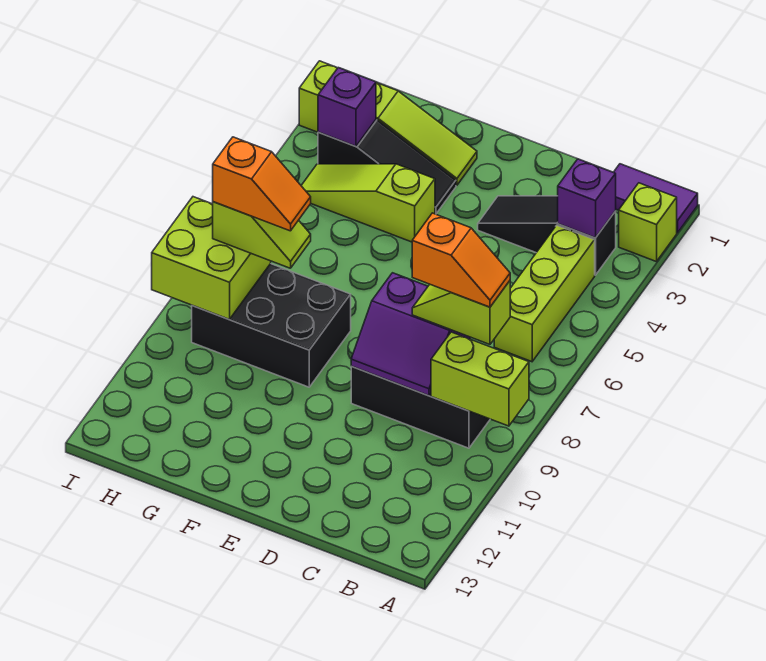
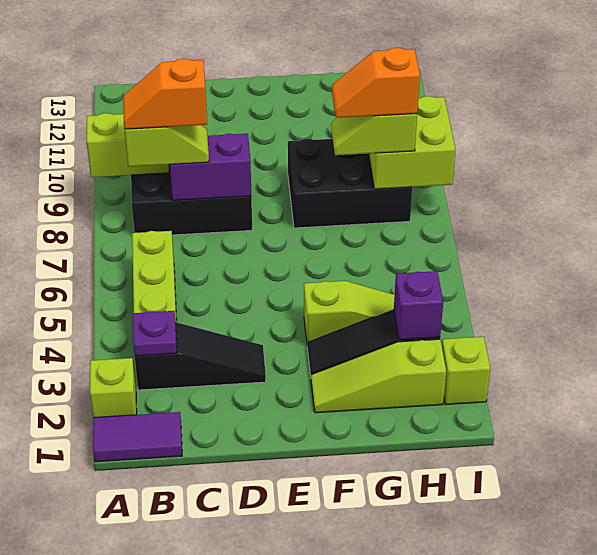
purple brick B3 level 2 -> purple plate B3 level 2

